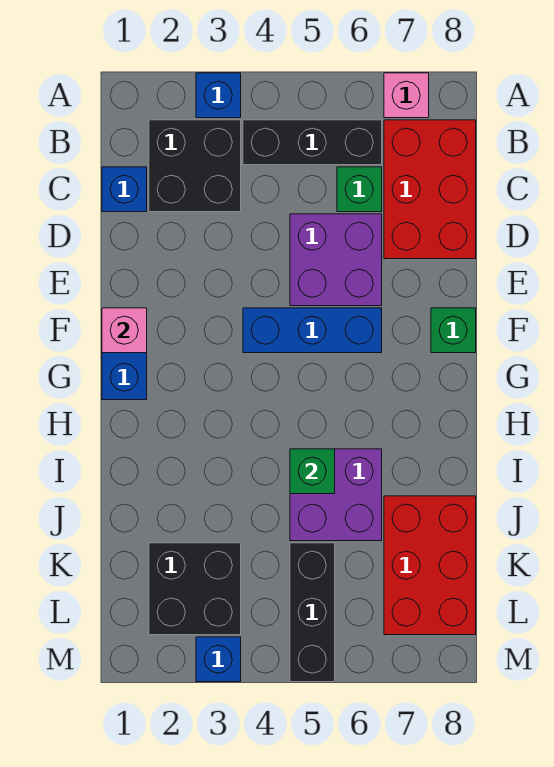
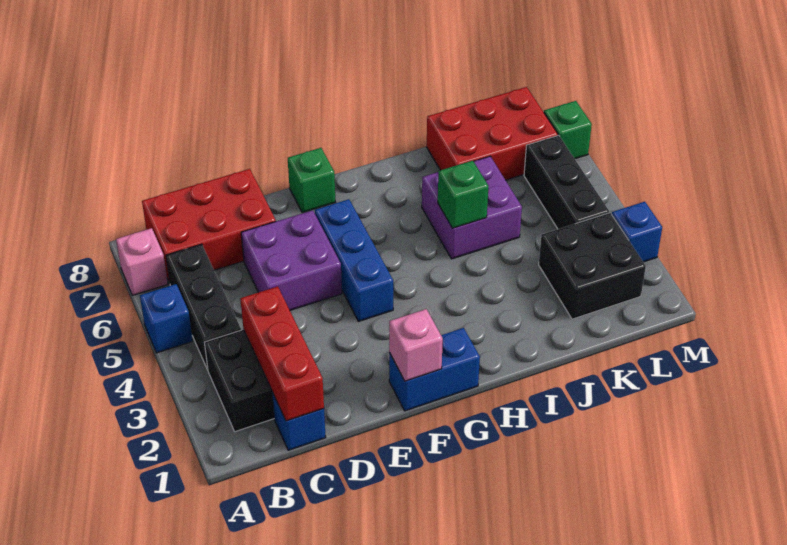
blue brick A3 level 1 -> blue brick A5 level 1
none -> red brick C1:C3 level 2
green brick C6 level 1 -> green brick M7 level 1
black brick K5:M5 level 1 -> black brick L4:L6 level 1

